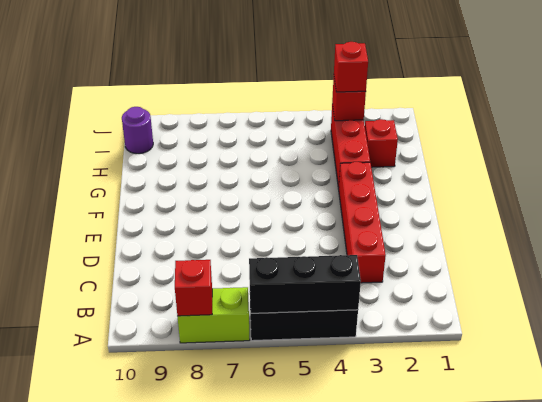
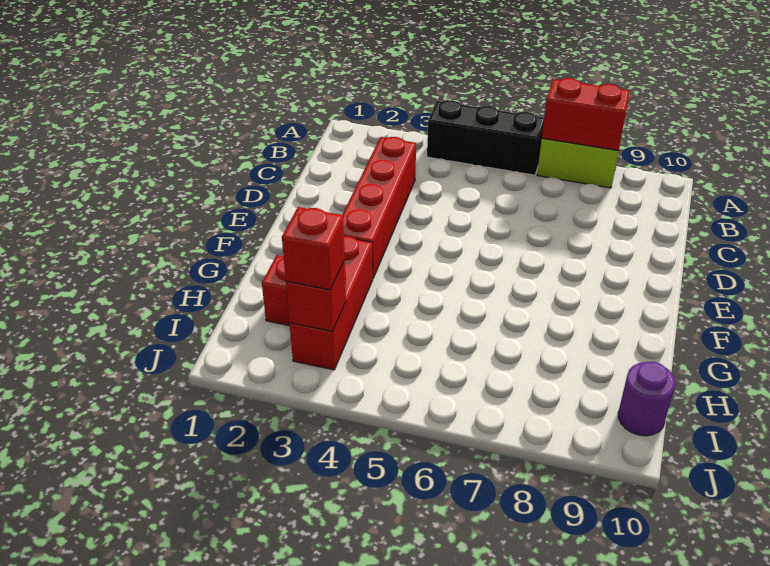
black brick A4:A6 level 2 -> none
red brick A8 level 2 -> red brick A7:A8 level 2

